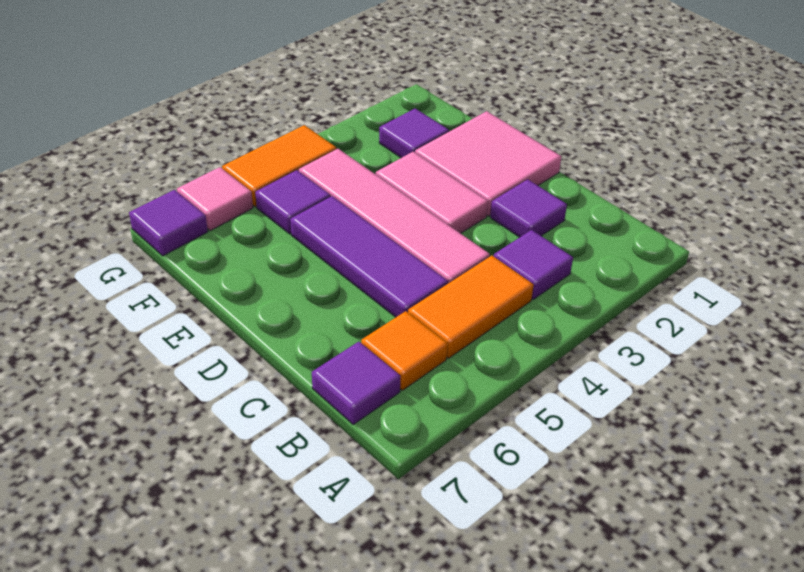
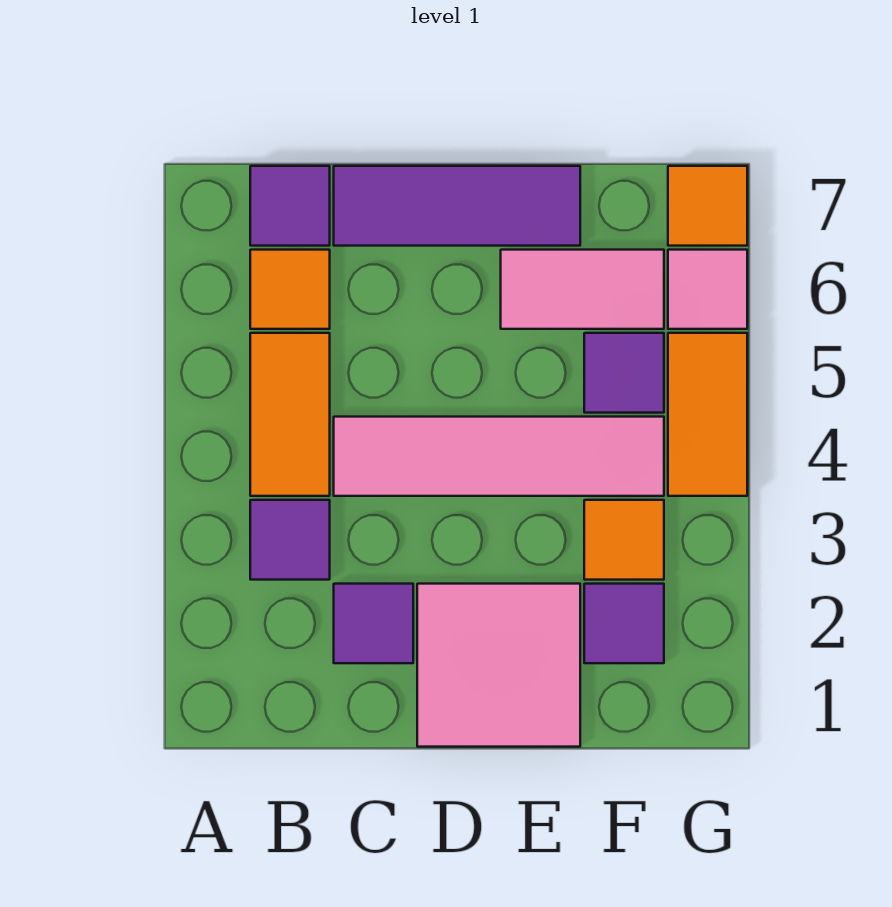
purple tile C5:E5 level 1 -> purple tile C7:E7 level 1
pink tile D3:E3 level 1 -> pink tile E6:F6 level 1
none -> orange tile F3 level 1
purple tile G7 level 1 -> orange tile G7 level 1

